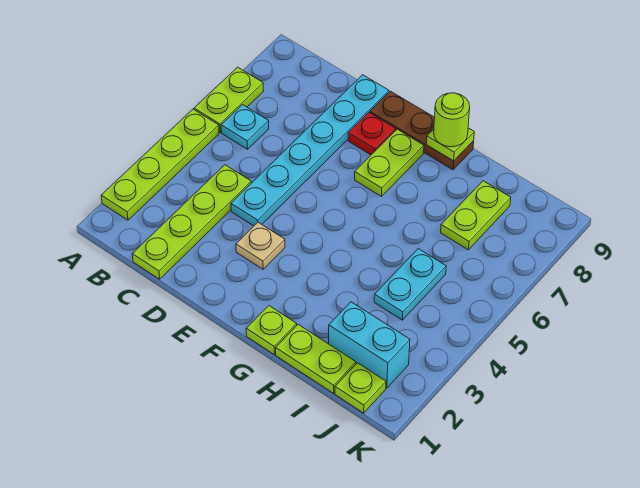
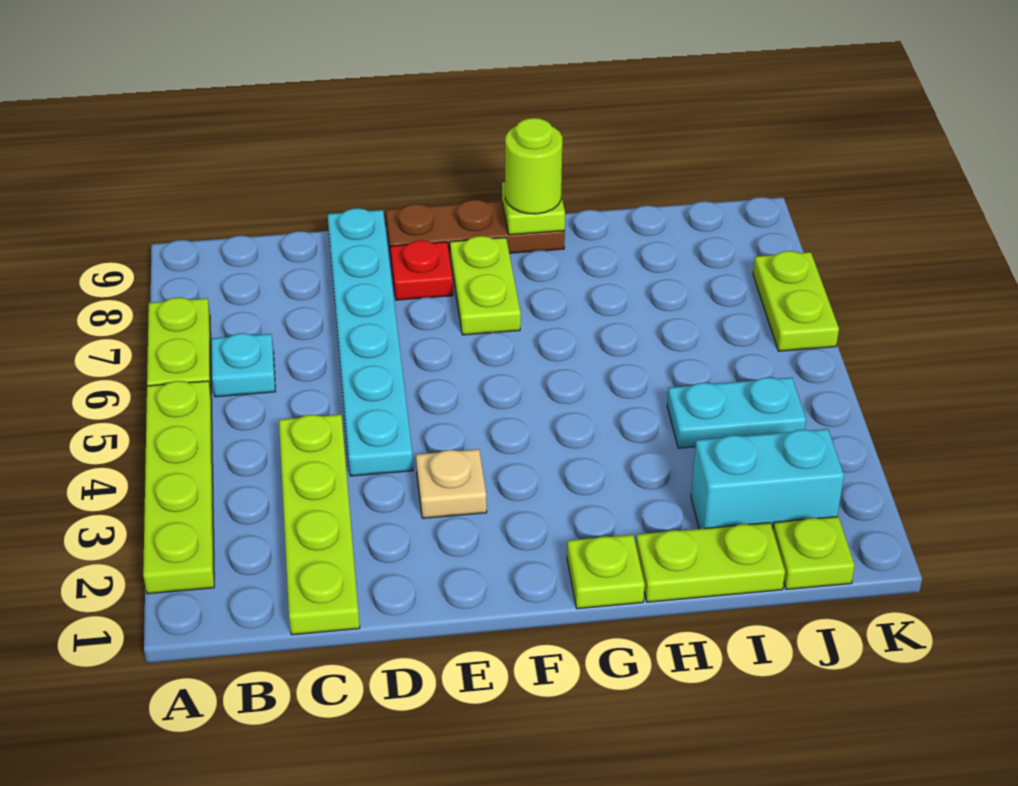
cyan plate I4:I5 level 1 -> cyan plate I4:J4 level 1
lime plate I7:I8 level 1 -> lime plate K6:K7 level 1

